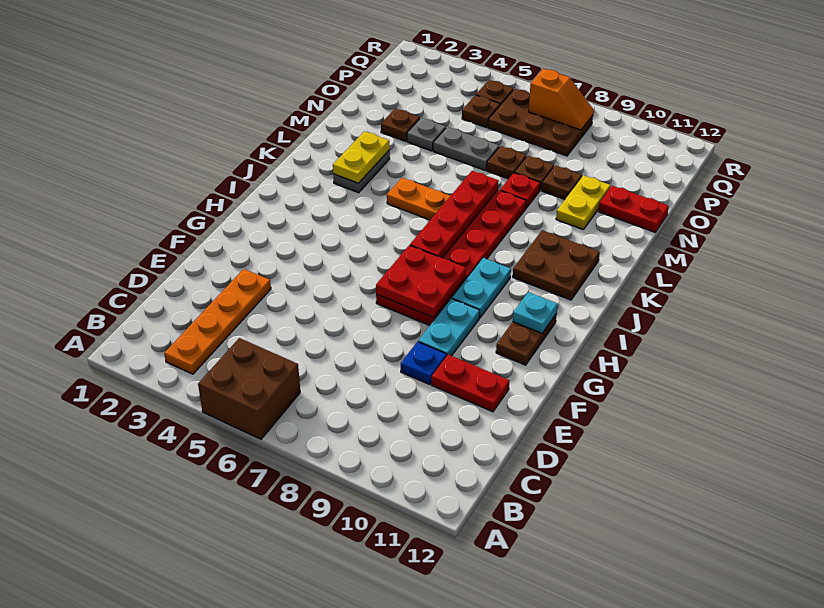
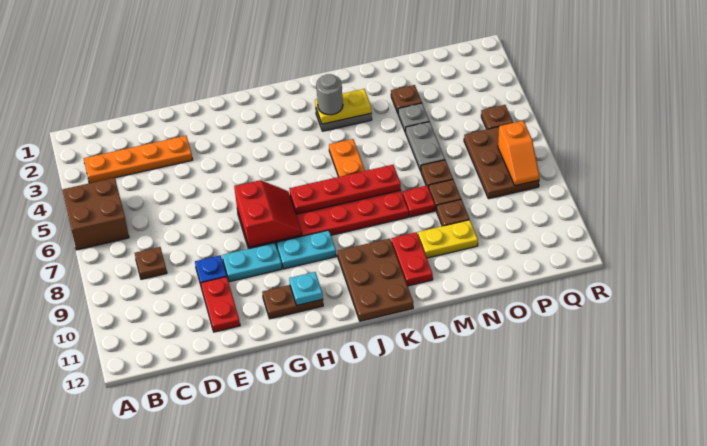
red plate G7:H8 level 2 -> red slope G7:H8 level 2 top G
brown plate J10:K11 level 1 -> brown plate J10:K12 level 1
none -> grey round brick K3 level 3
red plate N11:N12 level 1 -> red plate L10:L11 level 1
brown plate P5 level 1 -> brown plate C8 level 1

